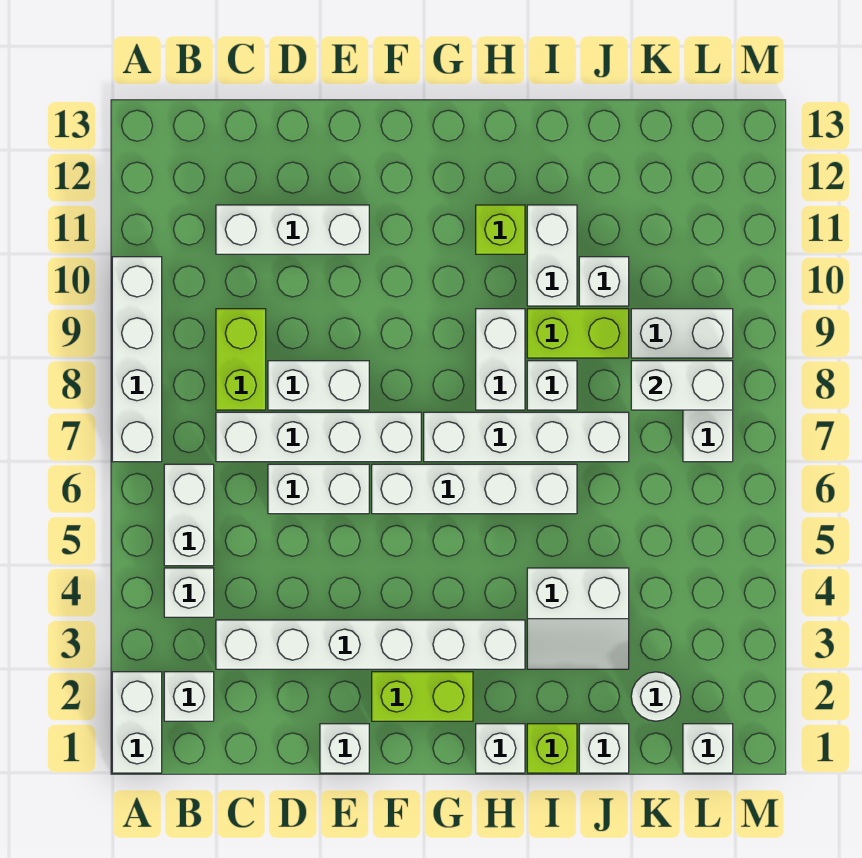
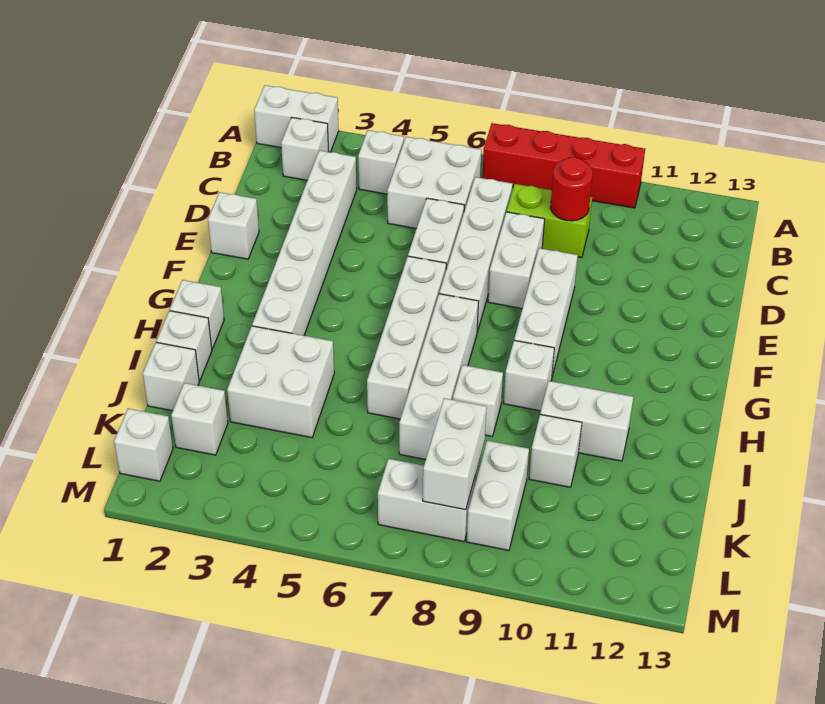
white brick A7:A10 level 1 -> red brick A7:A10 level 1
white brick B5:B6 level 1 -> white brick B5:C6 level 1
none -> red round brick C9 level 2
white brick C11:E11 level 1 -> white brick E9:G9 level 1
lime brick F2:G2 level 1 -> none
white brick H8:H9 level 1 -> white brick H9 level 1
lime brick H11 level 1 -> none
lime brick I1 level 1 -> white brick I1 level 1
white slope I3:J4 level 1 top 4 -> white brick I3:J4 level 1
lime brick I9:J9 level 1 -> none
white round brick K2 level 1 -> white brick K2 level 1

